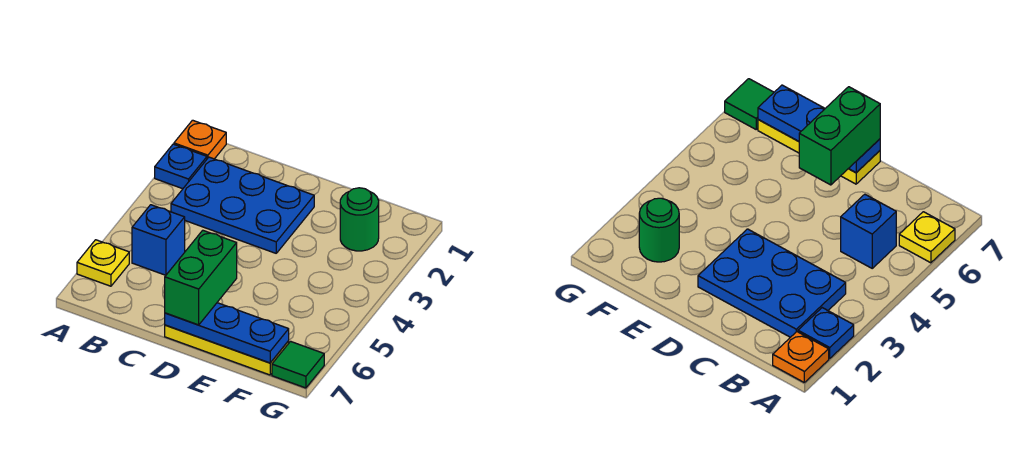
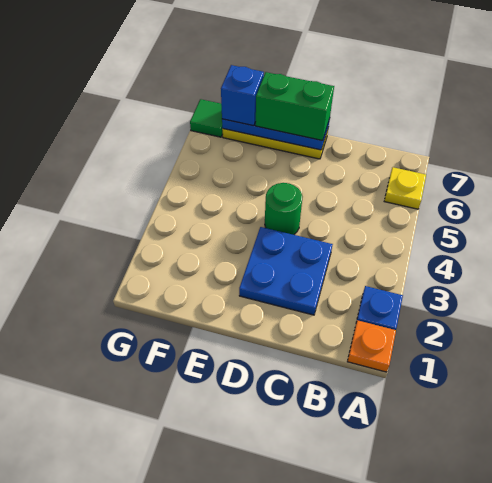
blue plate B2:D3 level 1 -> blue plate C2:D3 level 1
blue brick B5 level 1 -> blue brick F7 level 3
green brick D6:D7 level 3 -> green brick D7:E7 level 3
green round brick F2 level 1 -> green round brick D4 level 1

